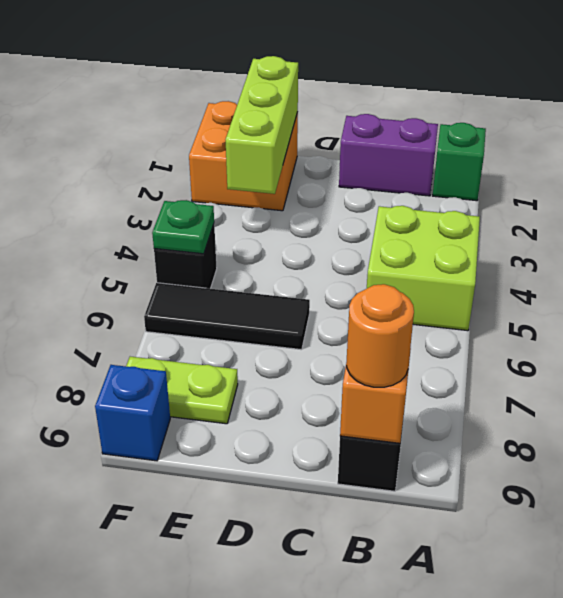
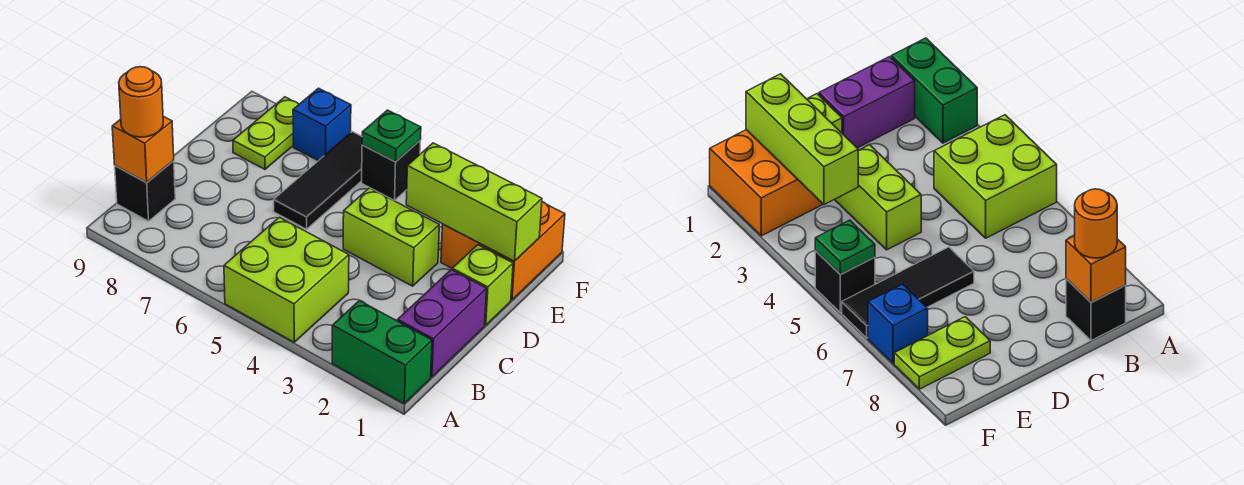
green brick A1 level 1 -> green brick A1:A2 level 1
none -> lime brick D1 level 1
none -> lime brick D3:D4 level 1
blue brick F9 level 1 -> blue brick F7 level 1

